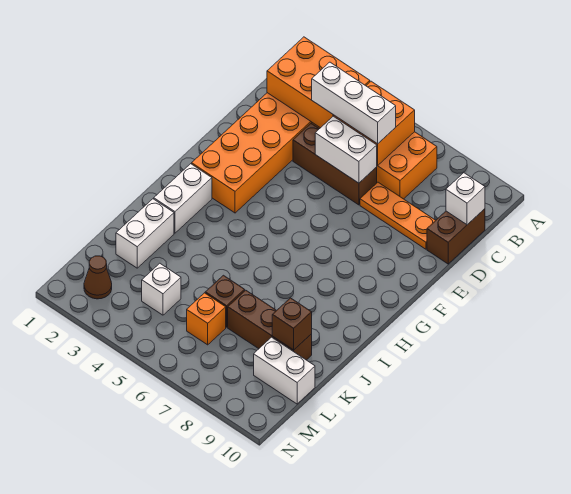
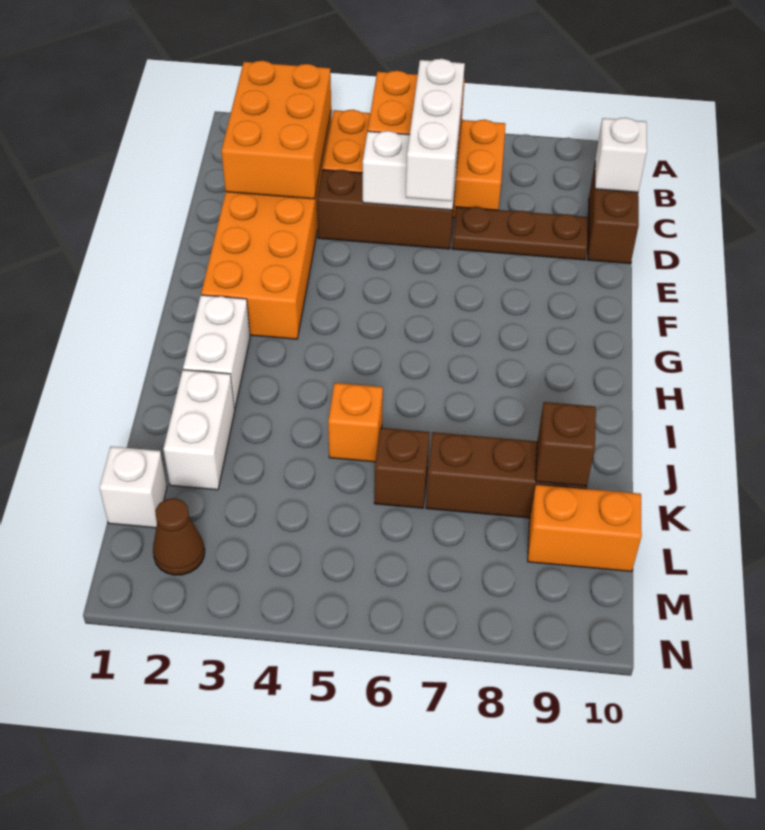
orange brick B2:C4 level 2 -> orange brick B2:D3 level 2
white brick C4:C6 level 3 -> white brick C6:E6 level 3
orange plate D7:D9 level 1 -> brown plate D7:D9 level 1
white brick L4 level 1 -> white brick L1 level 1
orange brick L6 level 1 -> orange brick J5 level 1
white brick L9:L10 level 1 -> orange brick L9:L10 level 1

